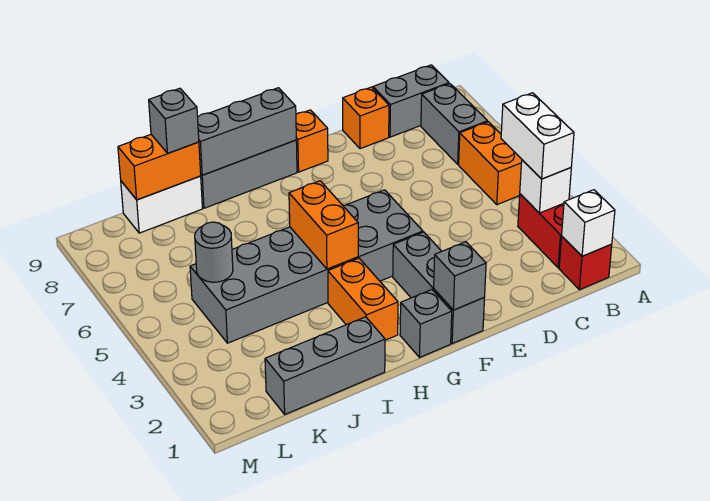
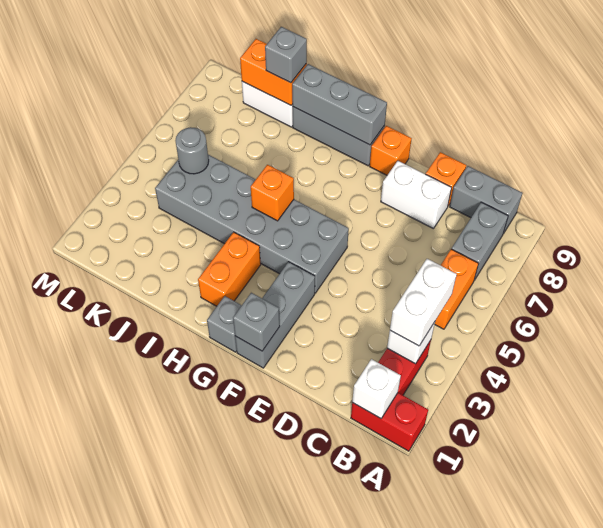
red brick B1 level 1 -> red brick A1:B1 level 1
none -> white brick D8:E8 level 1
orange brick H4:H5 level 2 -> orange brick H5 level 2
grey brick I1:K1 level 1 -> none

